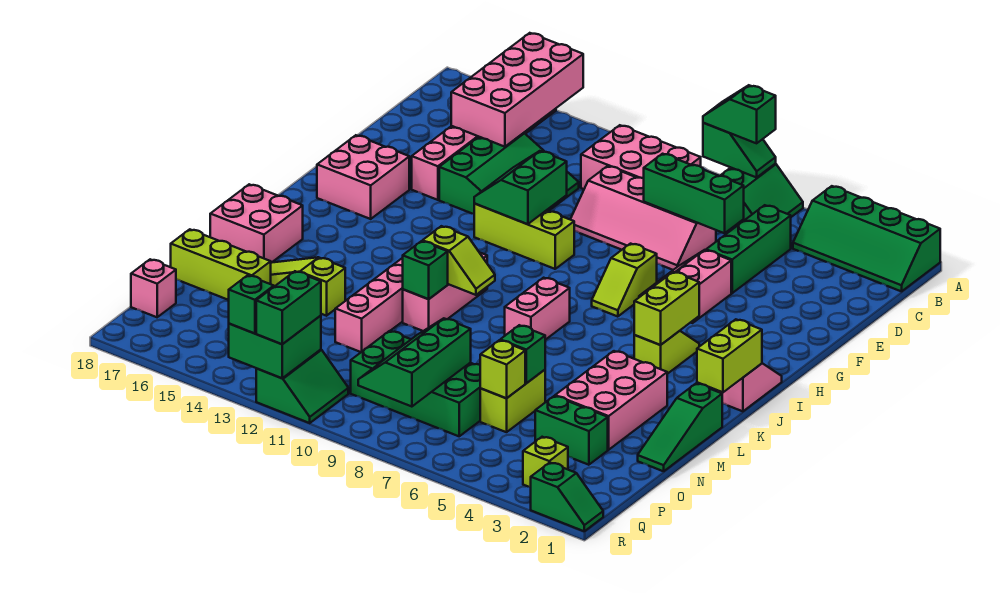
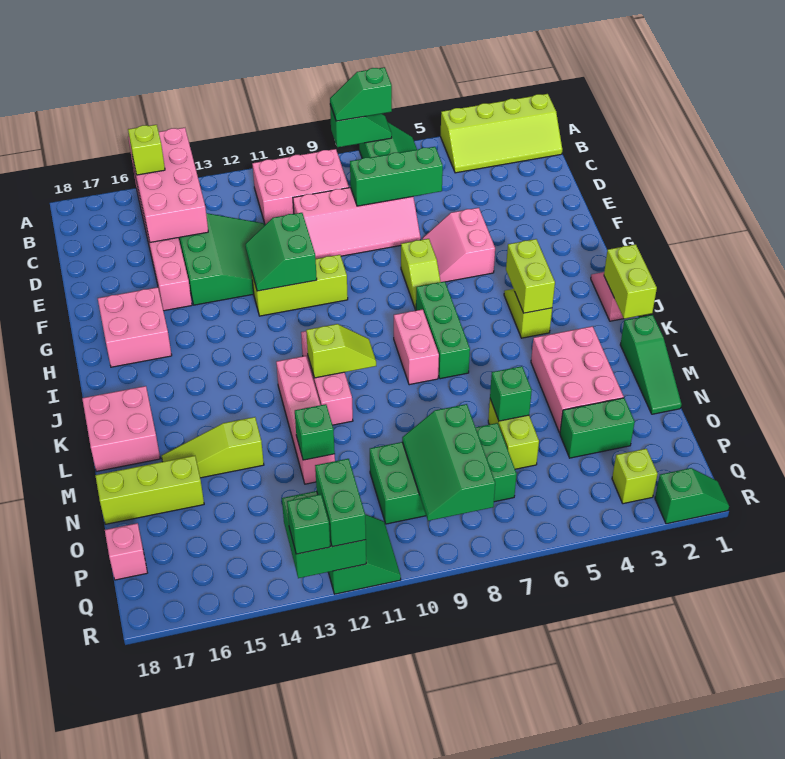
green slope A1:B4 level 1 top A -> lime slope A1:B4 level 1 top A
green brick C5:E5 level 1 -> green brick I7:K7 level 1
green brick L11 level 2 -> green brick N12 level 2
lime brick O6 level 2 -> lime brick B15 level 3

